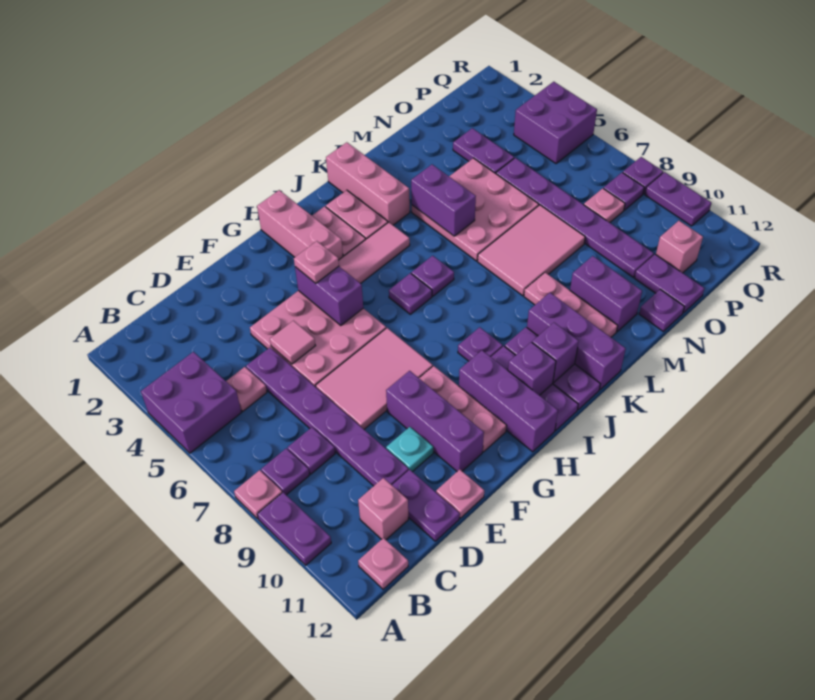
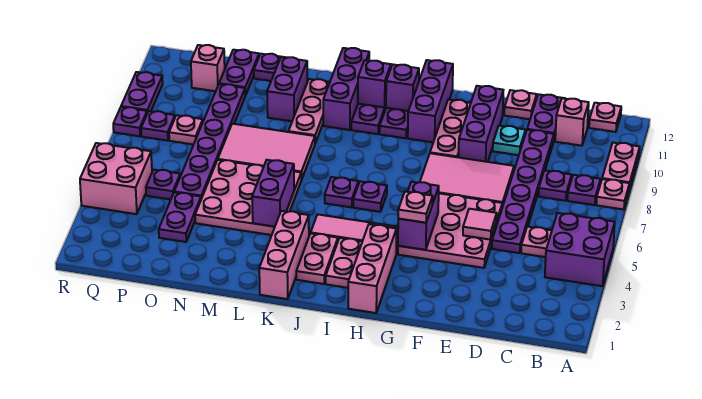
purple plate A9:A10 level 1 -> pink plate A9:A10 level 1
purple plate I9 level 1 -> purple plate P5 level 1
purple brick Q4:R5 level 1 -> pink brick Q4:R5 level 1

